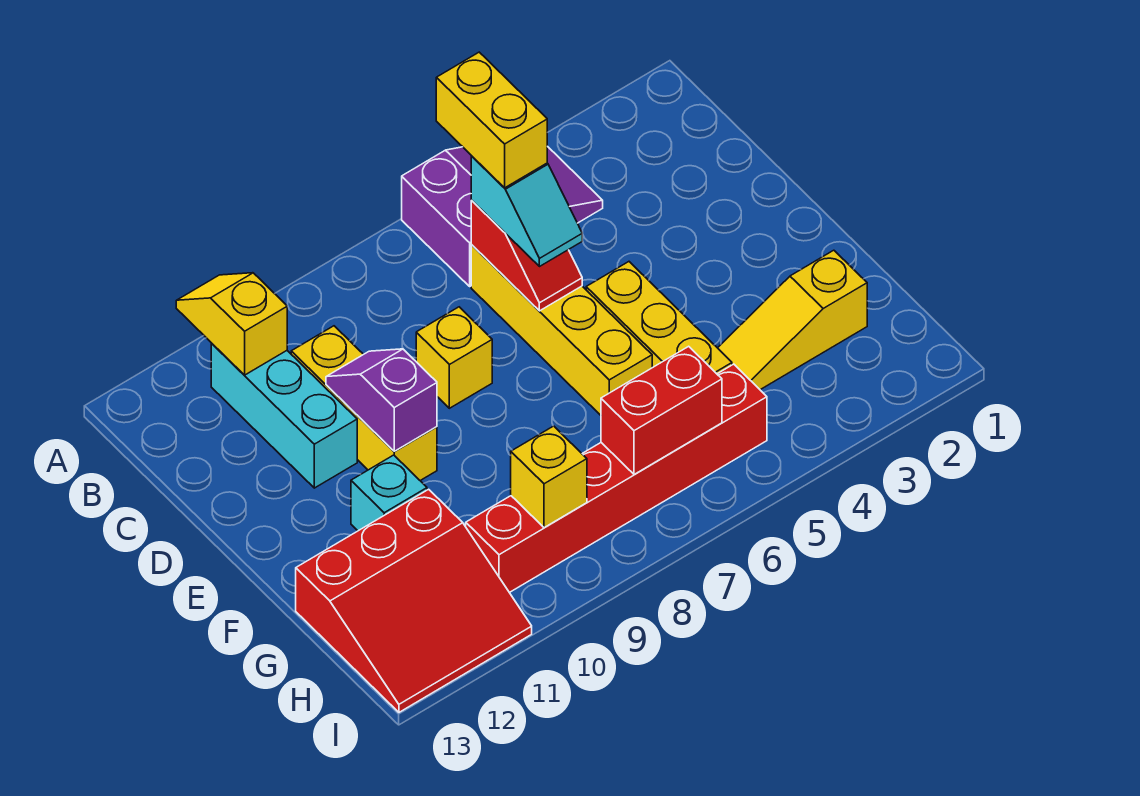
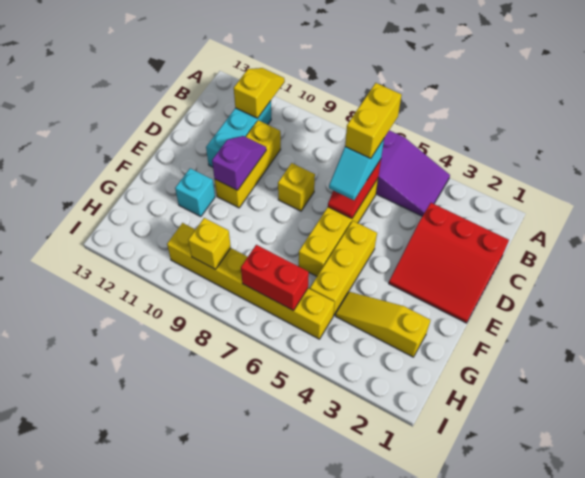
red slope G11:I13 level 1 top G -> red slope C1:E3 level 1 top C
red brick H5:H10 level 1 -> yellow brick H5:H10 level 1

